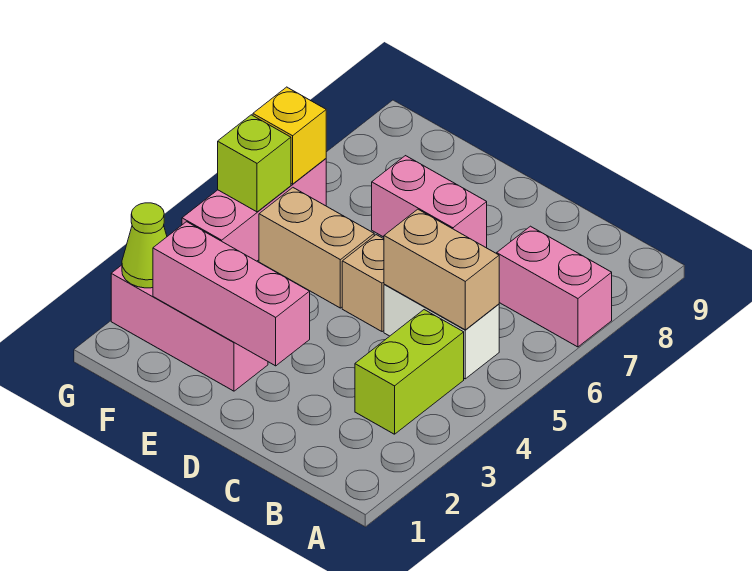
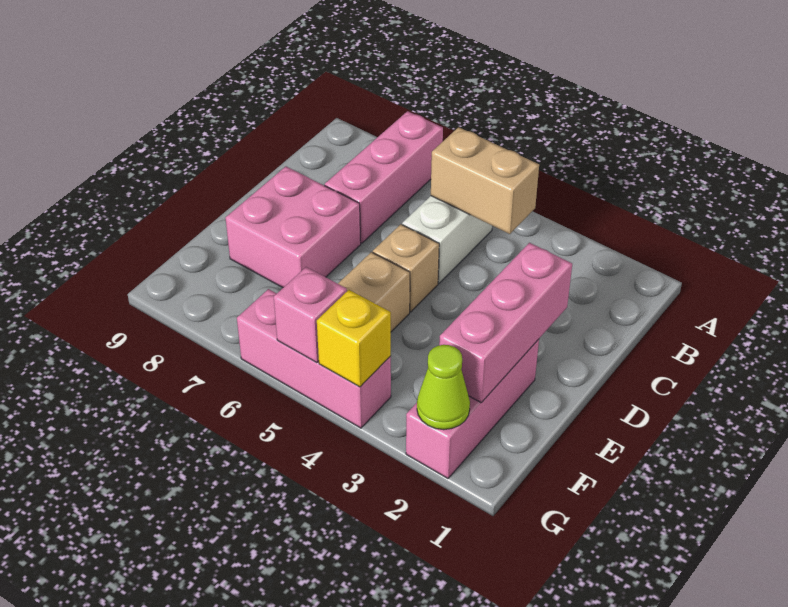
pink brick A7:B7 level 1 -> pink brick A7:C7 level 1
lime brick B3:B4 level 1 -> none
tan brick B5:C5 level 2 -> tan brick B4:B5 level 2
pink brick D7:E7 level 1 -> pink brick D7:E8 level 1
lime brick G5 level 2 -> pink brick G5 level 2
yellow brick G6 level 2 -> yellow brick G4 level 2

